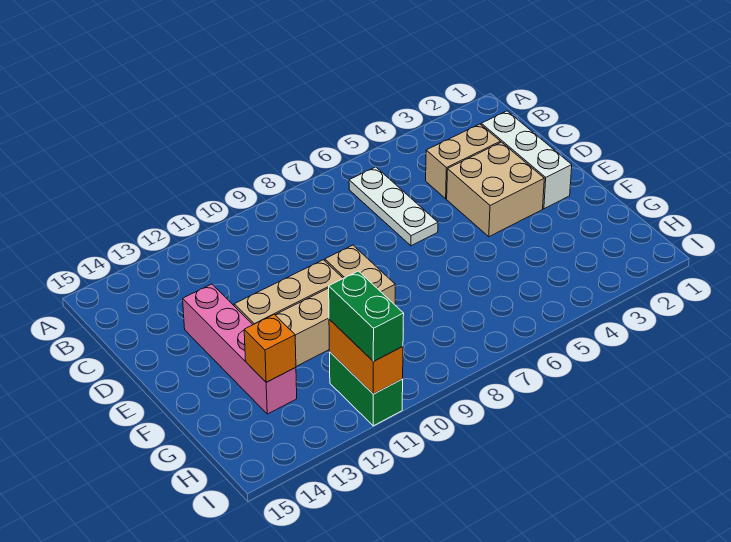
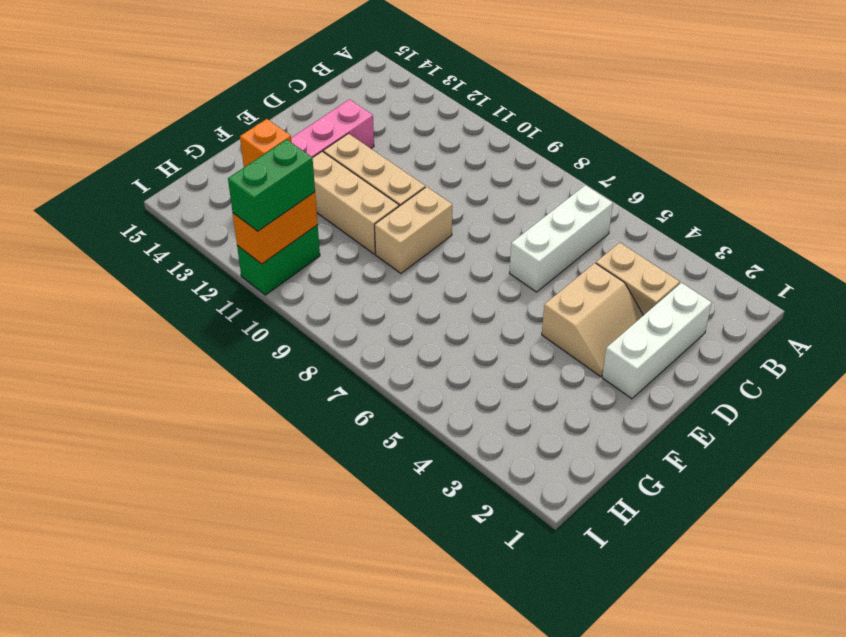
white plate B6:D6 level 1 -> white brick B6:D6 level 1
tan brick D3:E4 level 1 -> tan slope D3:E4 level 1 top 4

